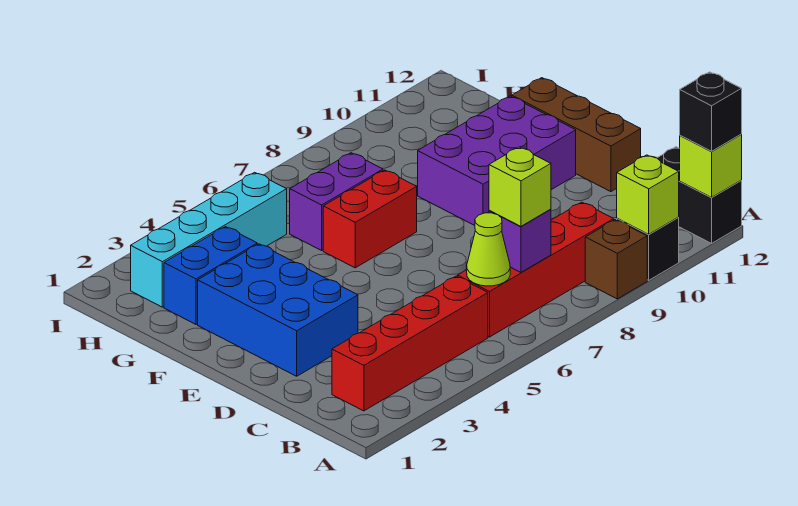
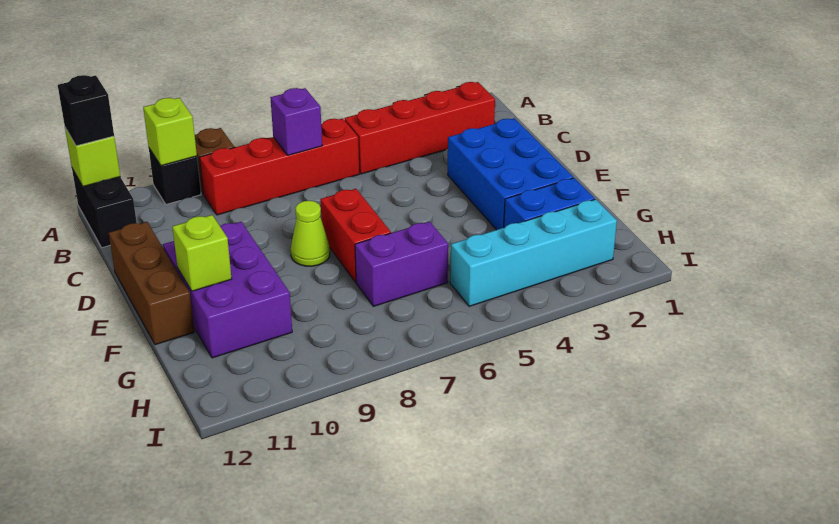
lime cone B6 level 2 -> lime cone E8 level 1
lime brick B7 level 3 -> lime brick F11 level 2
purple brick E9:F11 level 1 -> purple brick E10:G11 level 1
red brick F6:F7 level 1 -> red brick E7:F7 level 1

